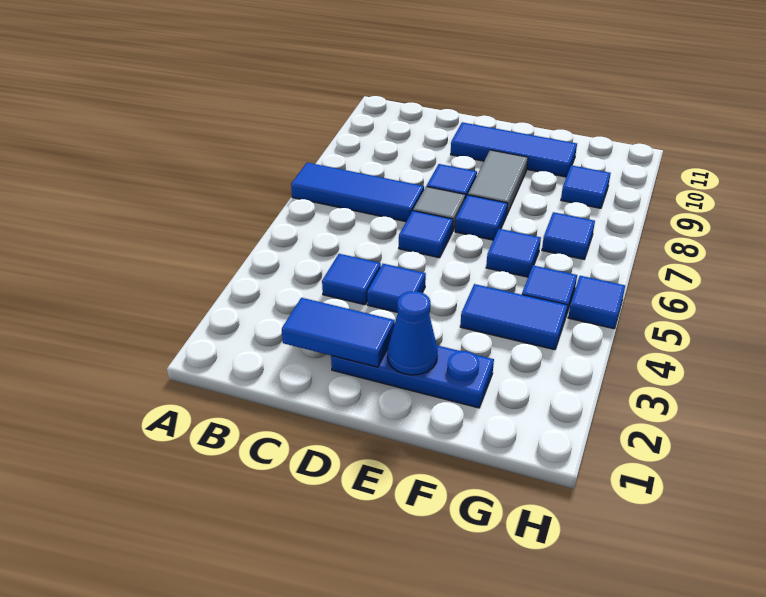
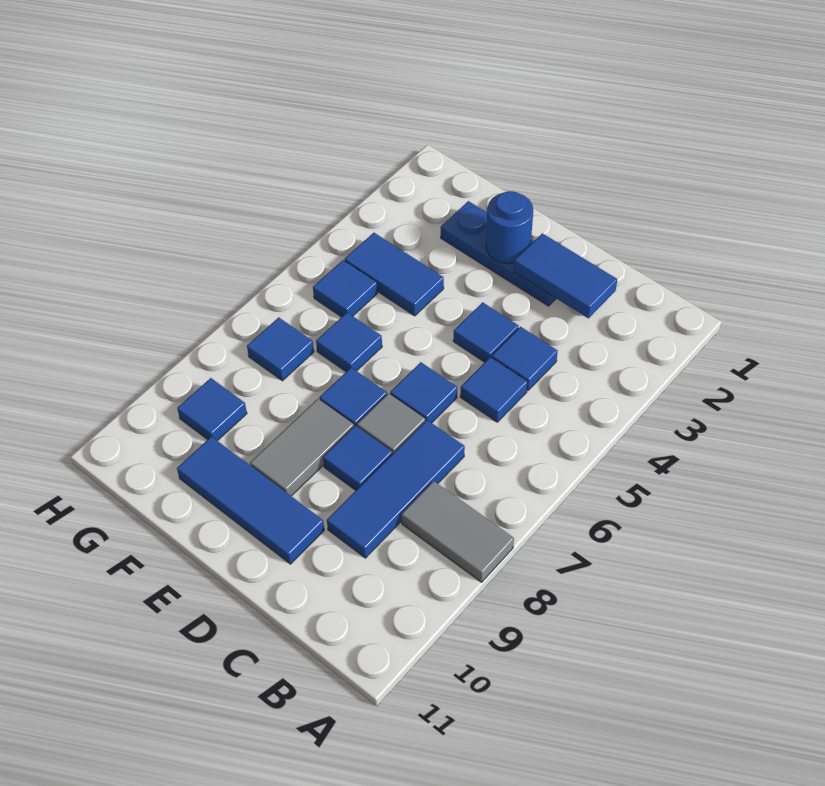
blue tile A7:C7 level 1 -> blue tile C7:C9 level 1
none -> grey tile A8:B8 level 1
blue cone E2 level 2 -> blue round brick E2 level 2
blue tile H5 level 1 -> blue tile C5 level 1

